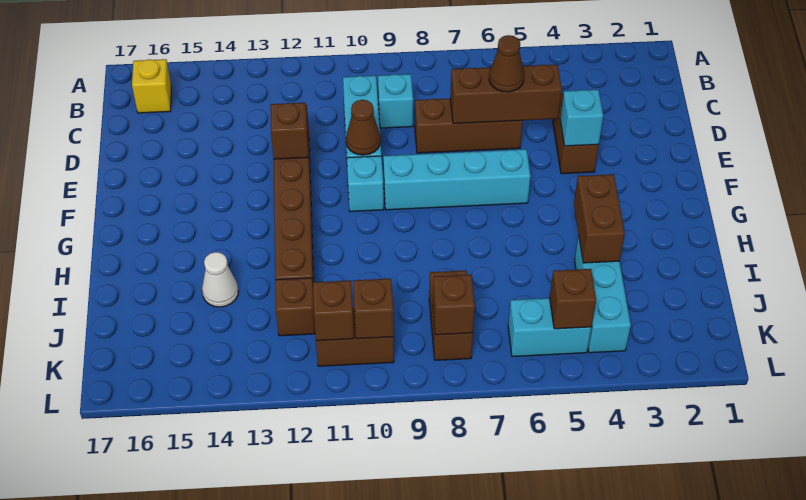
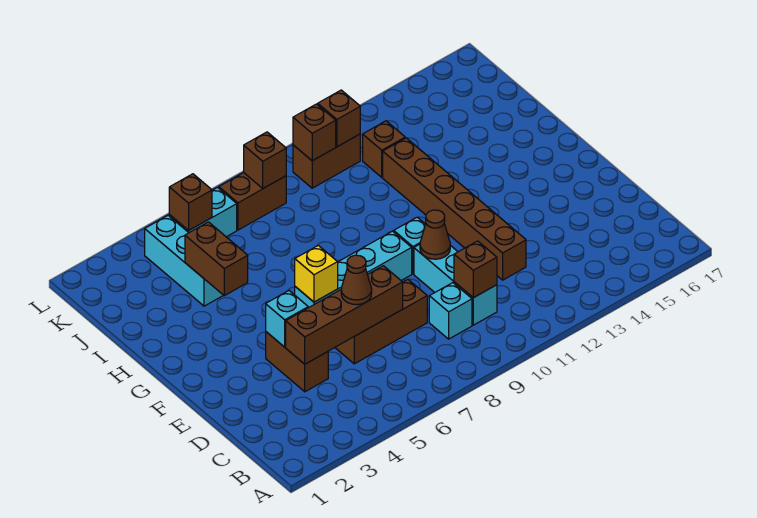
yellow brick B16 level 1 -> yellow brick F6 level 2
brown brick D5:D7 level 2 -> brown brick D4:D7 level 2
brown brick E12 level 2 -> brown brick C10 level 2
white cone I14 level 1 -> none
brown brick J8:K8 level 1 -> brown brick K7:K8 level 1

